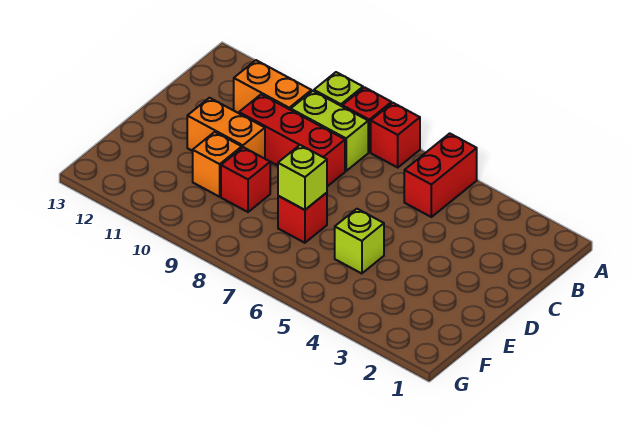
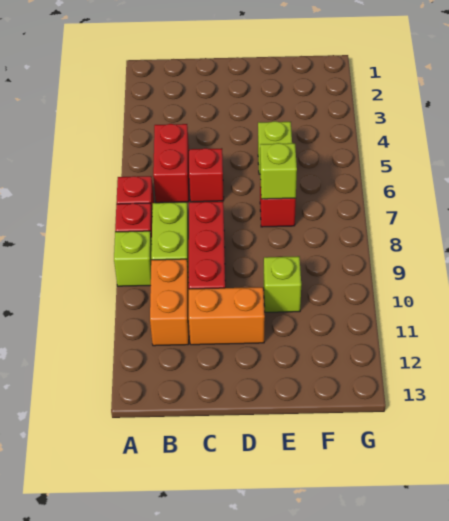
red brick A5:B5 level 1 -> red brick B5:B6 level 1
orange brick D10:D11 level 1 -> orange brick C11:D11 level 1
red brick E9 level 1 -> red brick C6 level 1
orange brick E10 level 1 -> lime brick E10 level 1

